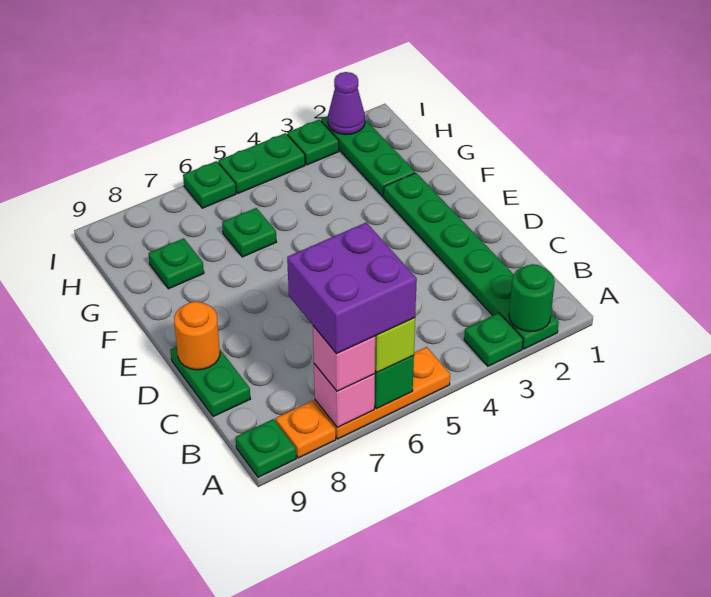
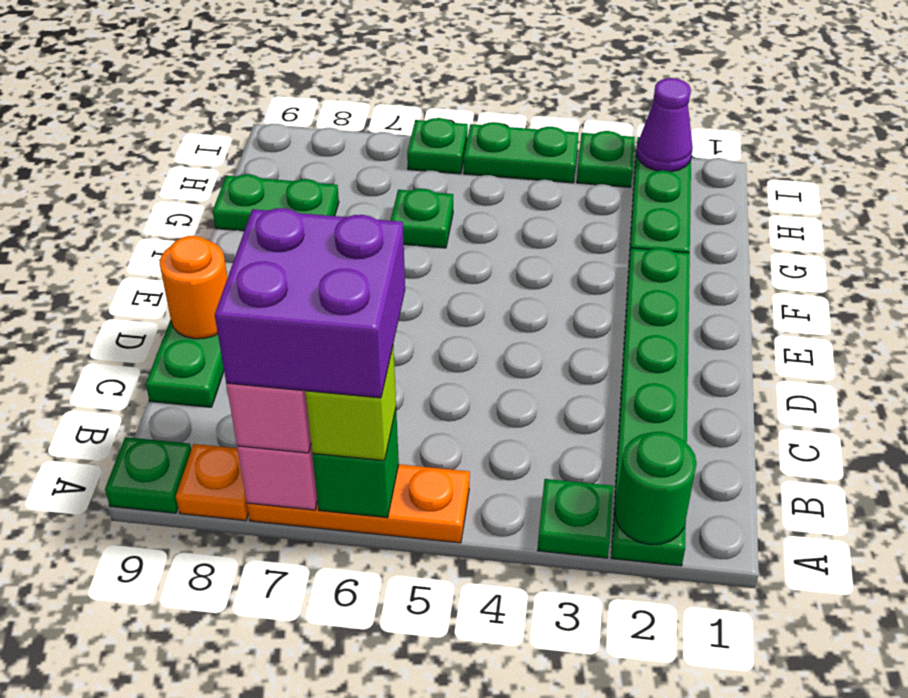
green plate G8 level 1 -> green plate G8:G9 level 1

